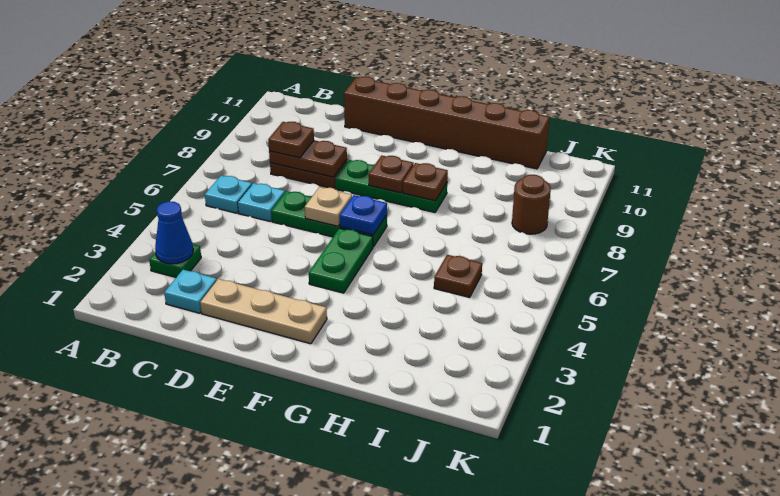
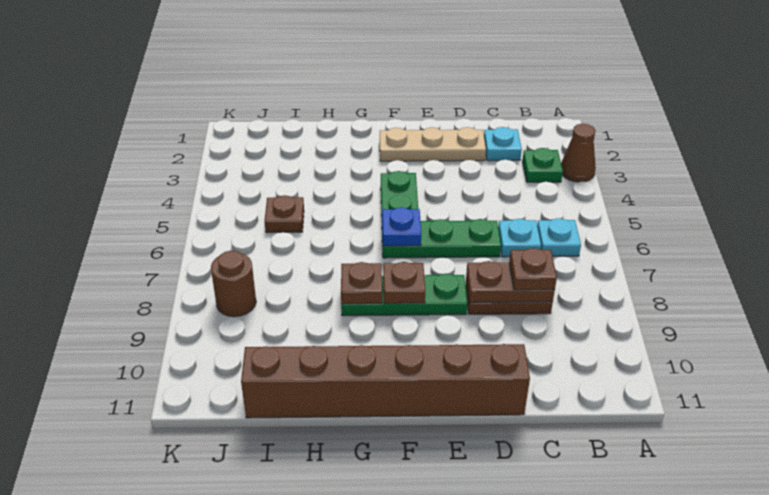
none -> brown cone A3 level 1
blue cone B3 level 2 -> none
tan plate E6 level 2 -> none

